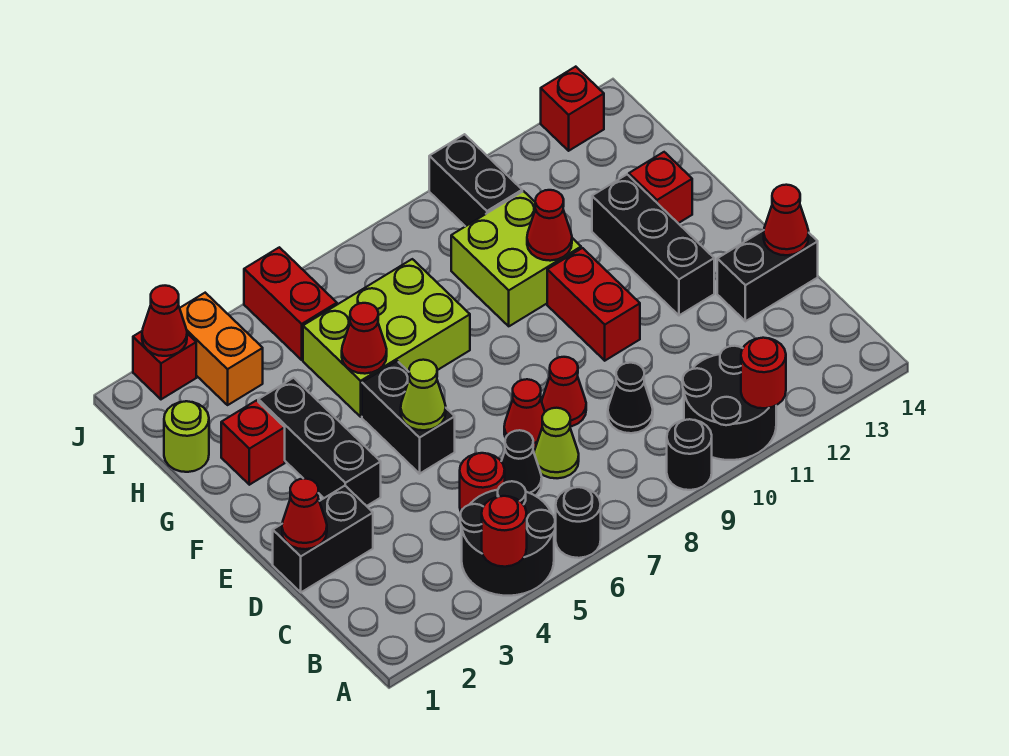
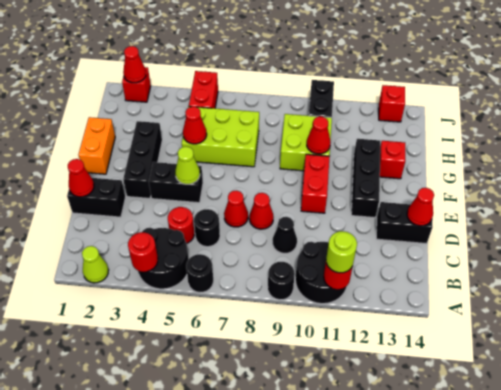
black cone C6 level 1 -> black round brick C6 level 1
lime cone C7 level 1 -> lime cone A2 level 1
black brick E5:F5 level 1 -> black brick E4:E5 level 1
red brick G2 level 1 -> none
lime round brick H1 level 1 -> lime round brick A11 level 3
orange brick I3:J3 level 1 -> orange brick F1:G1 level 1

